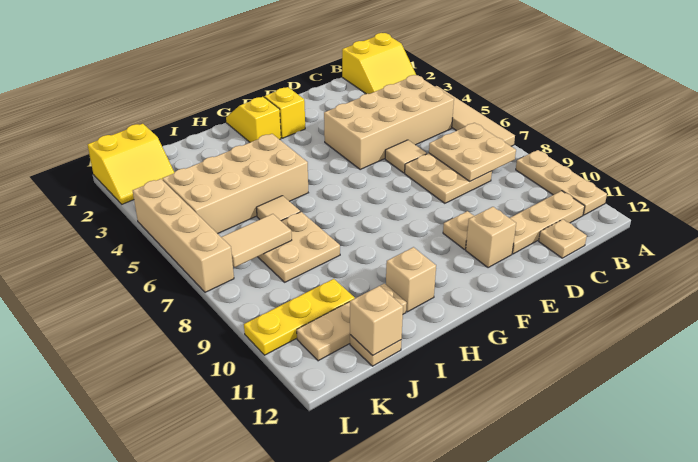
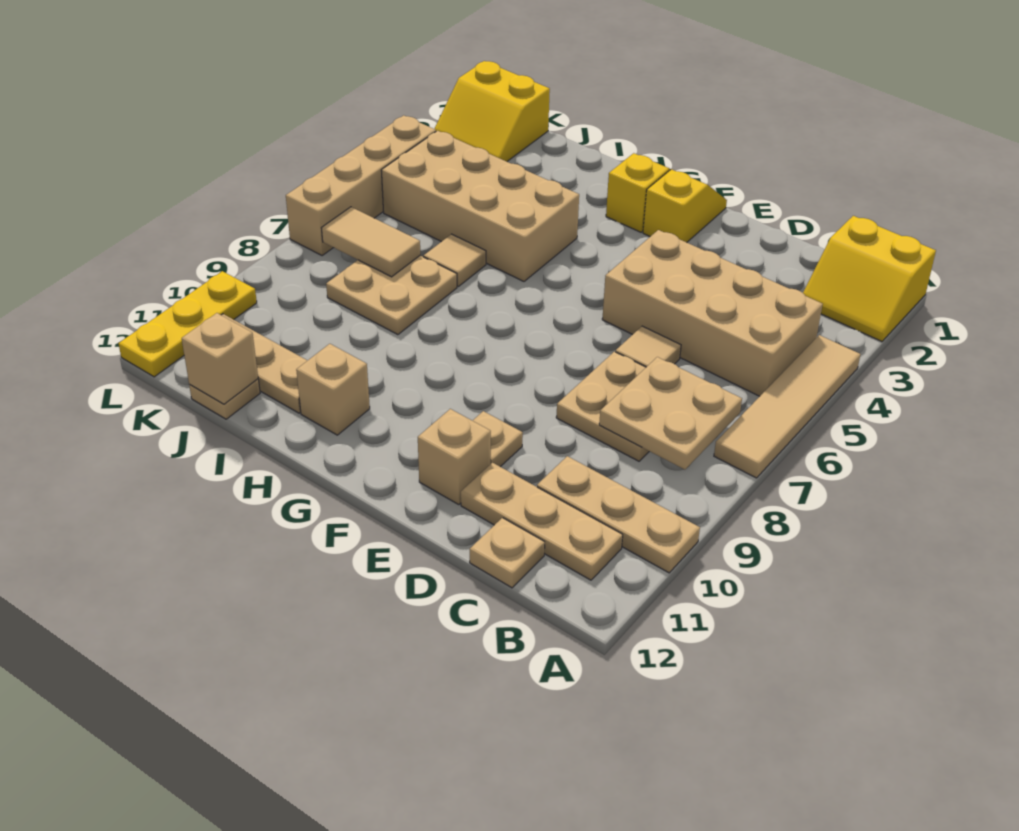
tan plate A9:A11 level 1 -> tan plate A10:C10 level 1
yellow plate J10:L10 level 1 -> yellow plate L10:L12 level 1

